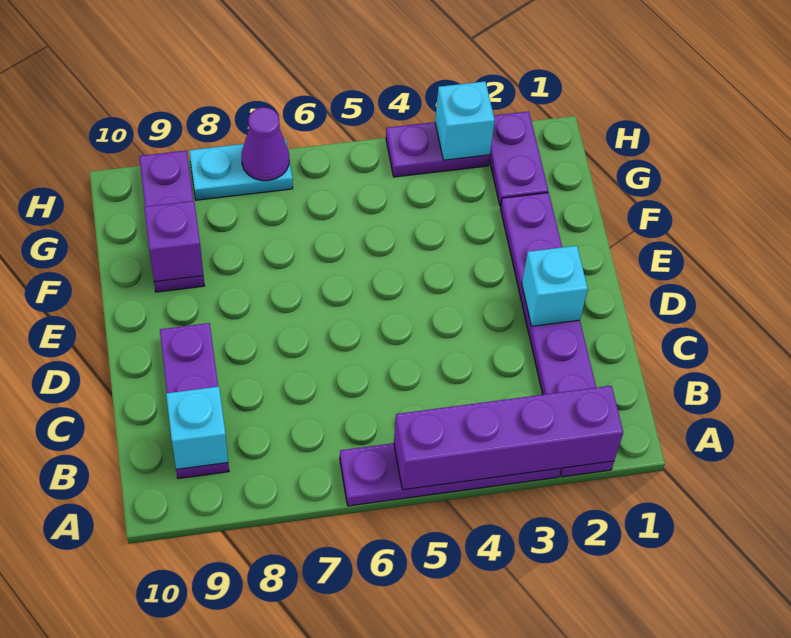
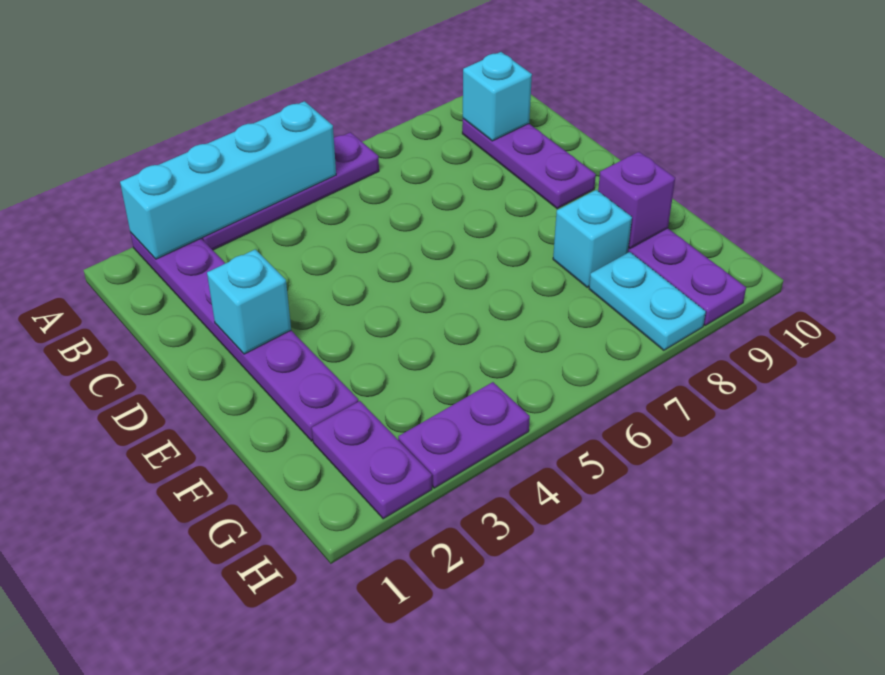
purple brick A2:A5 level 2 -> cyan brick A2:A5 level 2
cyan brick H3 level 2 -> cyan brick F8 level 1
cyan plate H7:H8 level 1 -> cyan plate G8:H8 level 1
purple cone H7 level 2 -> none

